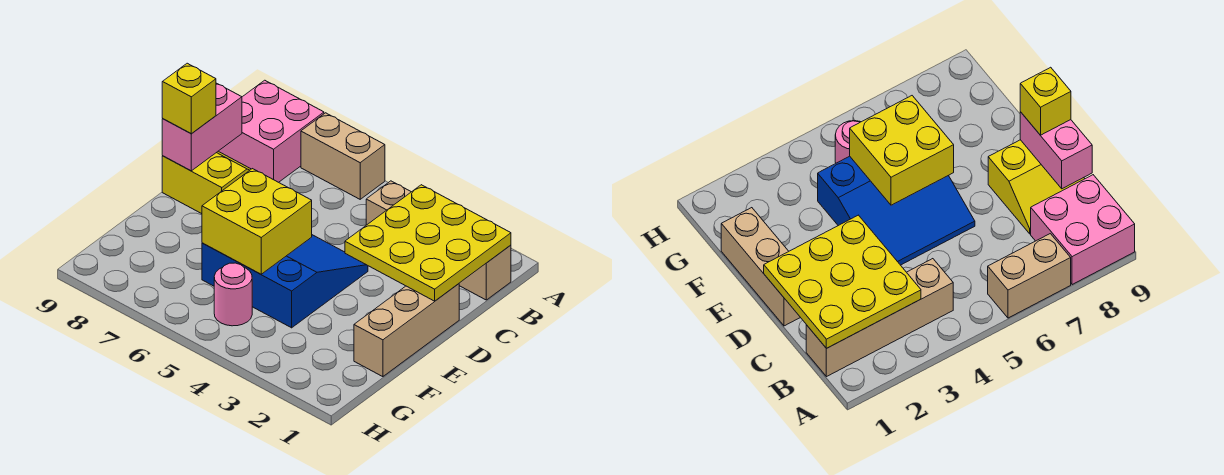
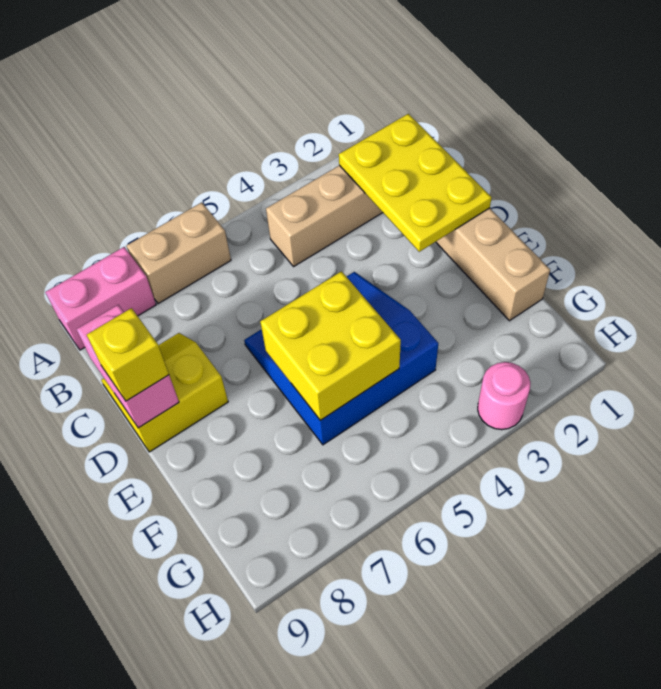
pink brick A8:B9 level 1 -> pink brick A8:A9 level 1
yellow plate B1:D3 level 2 -> yellow plate B1:D2 level 2
pink round brick G5 level 1 -> pink round brick H3 level 1

